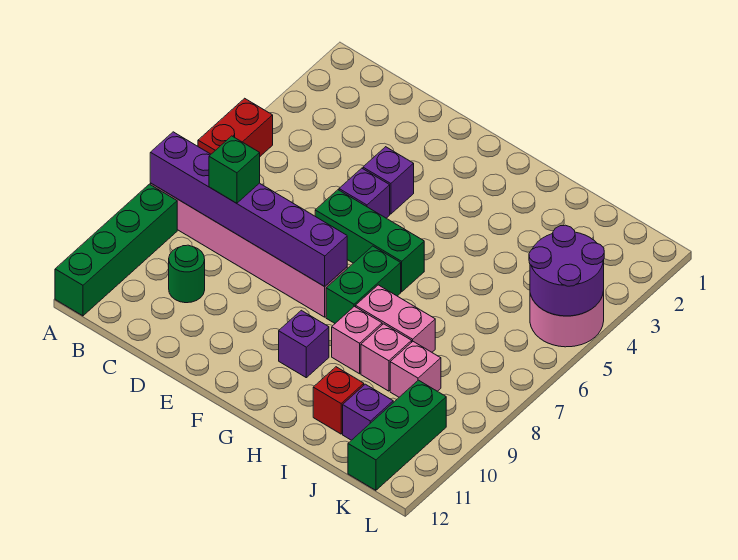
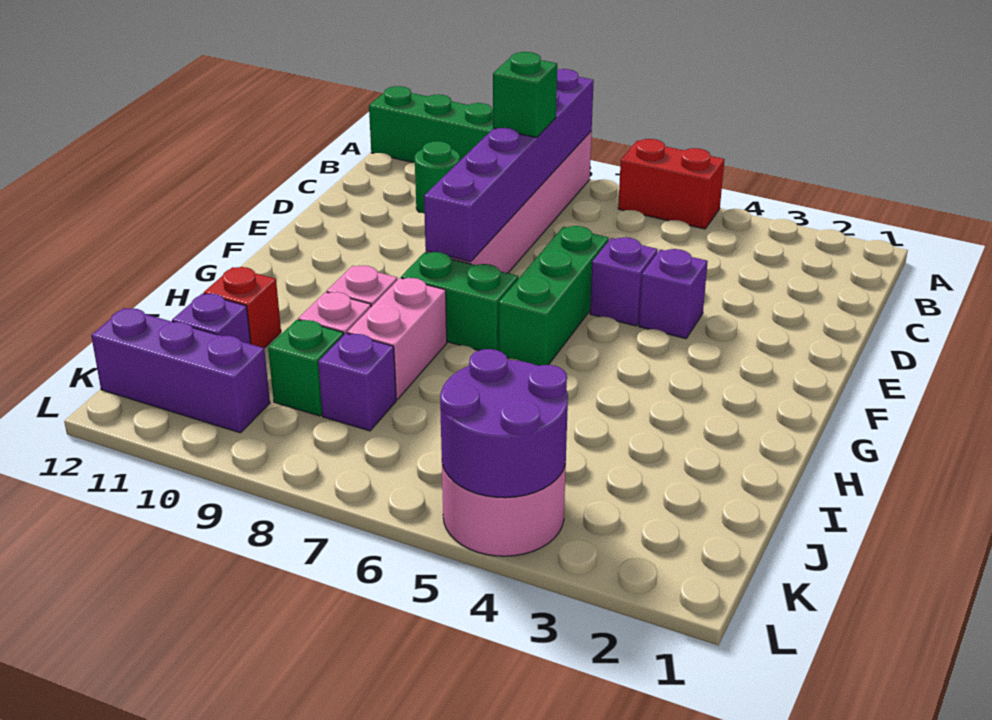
purple brick G10 level 1 -> purple brick J8 level 1
pink brick J9 level 1 -> green brick J9 level 1
green brick K10:K12 level 1 -> purple brick K10:K12 level 1

